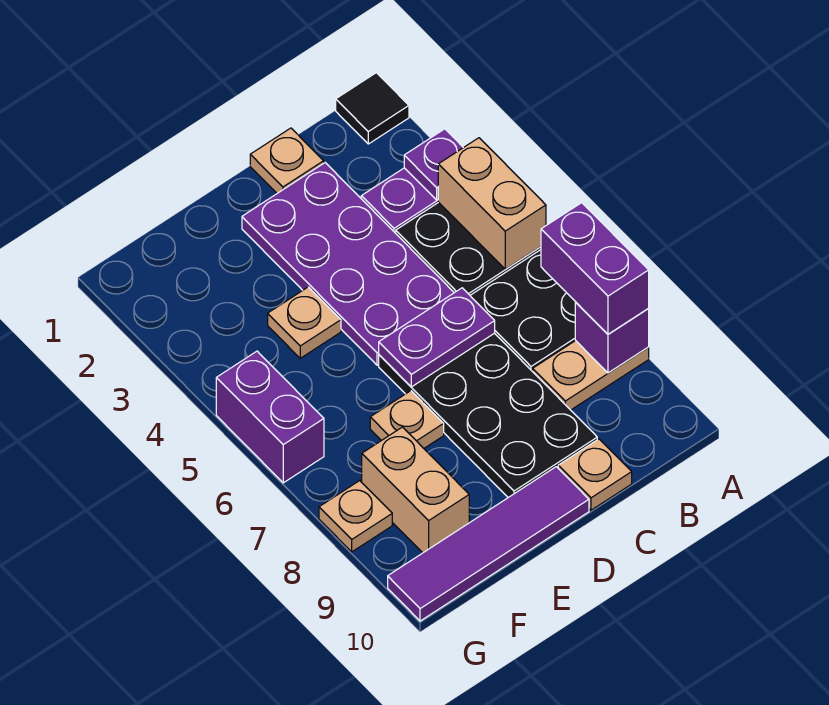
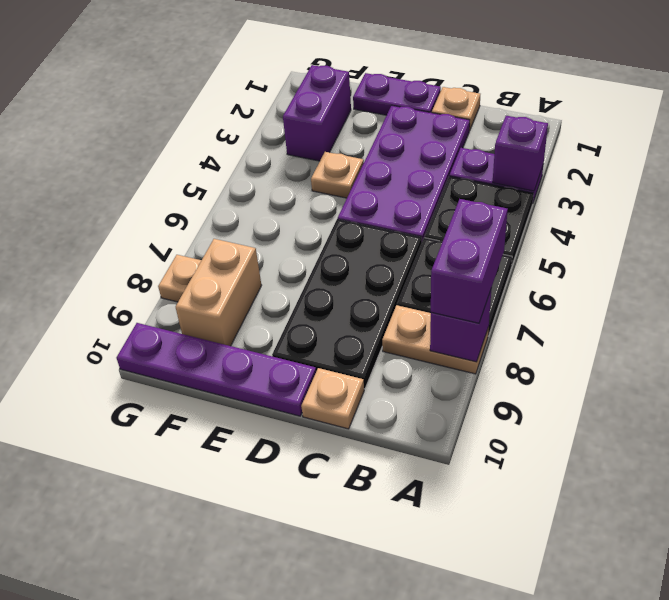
black tile A1 level 1 -> none
purple plate A3 level 2 -> purple brick A3 level 2
tan brick A4:A5 level 2 -> none
purple plate C6:D6 level 2 -> purple plate D1:E1 level 1
purple tile D10:G10 level 1 -> purple plate D10:G10 level 1
tan plate E7 level 1 -> none
purple brick G5:G6 level 1 -> purple brick F2:F3 level 1

